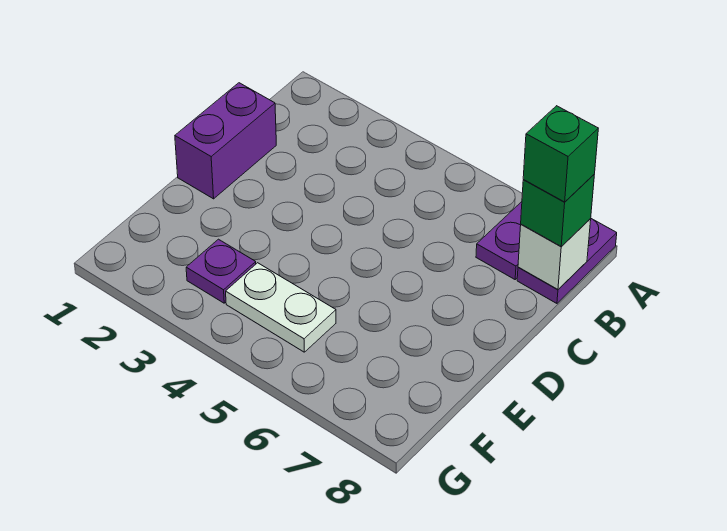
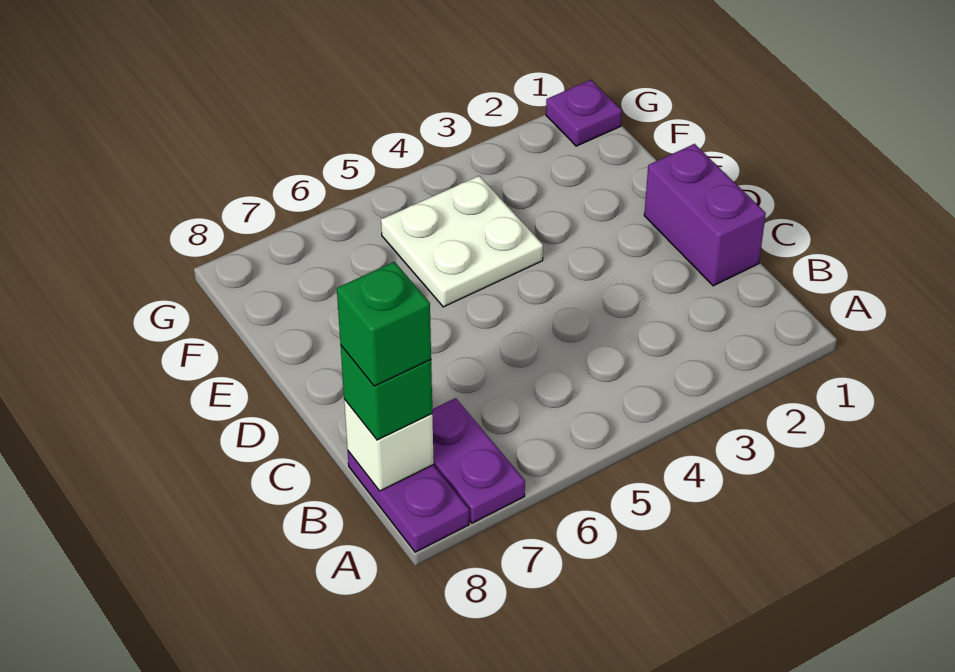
purple plate F3 level 1 -> purple plate G1 level 1
white plate F4:F5 level 1 -> white plate E4:F5 level 1

